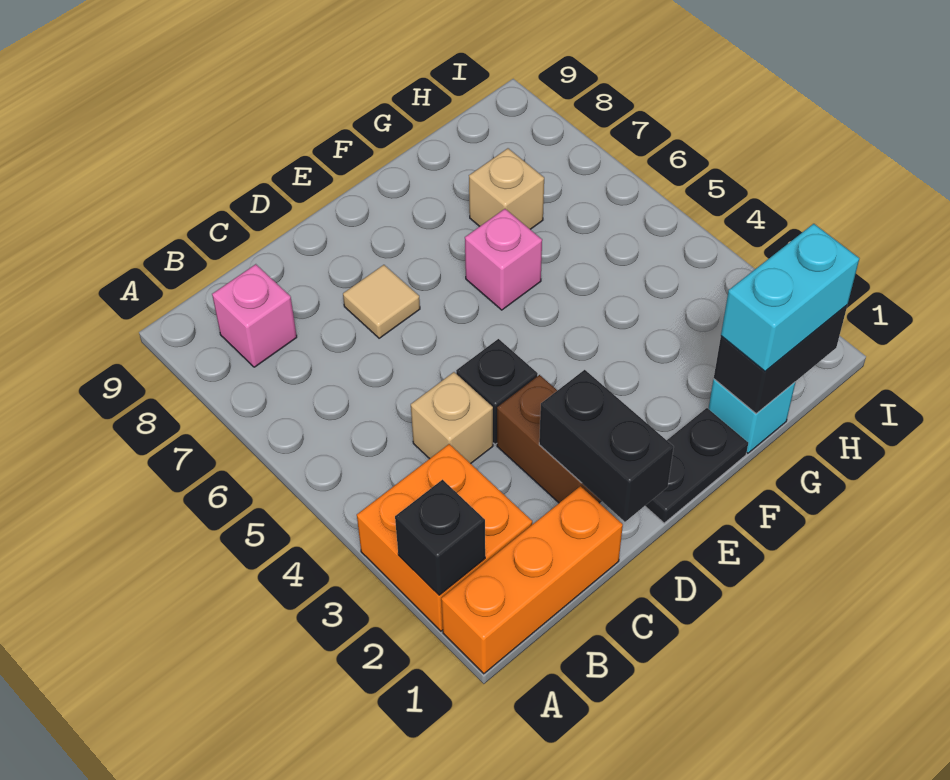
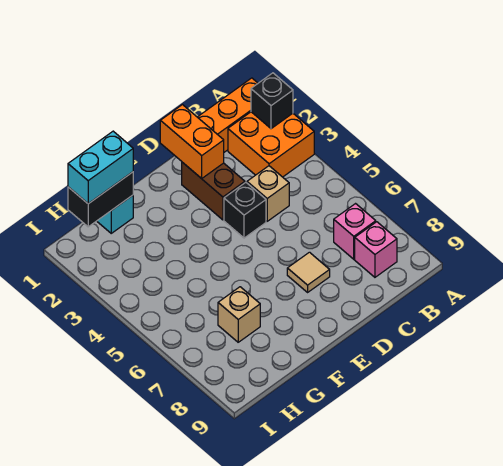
black brick D1:D2 level 2 -> orange brick D1:D2 level 2
black plate E1:F1 level 1 -> none
pink brick F6 level 1 -> pink brick B7 level 1

